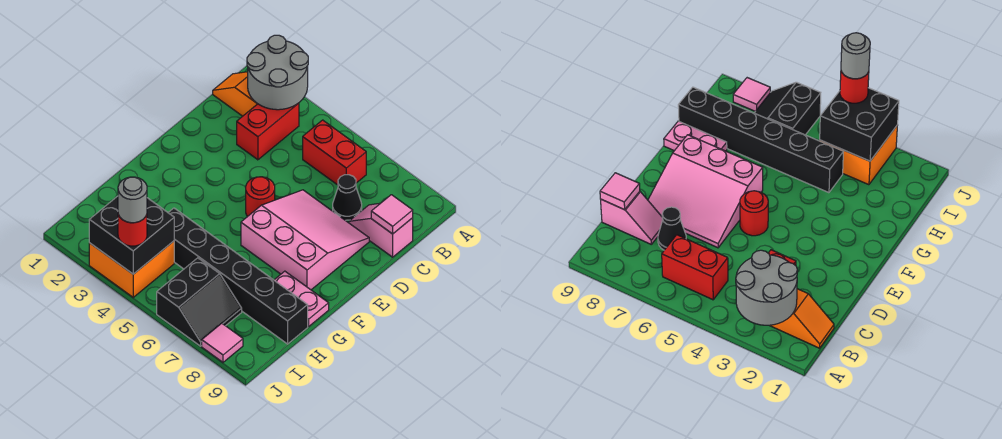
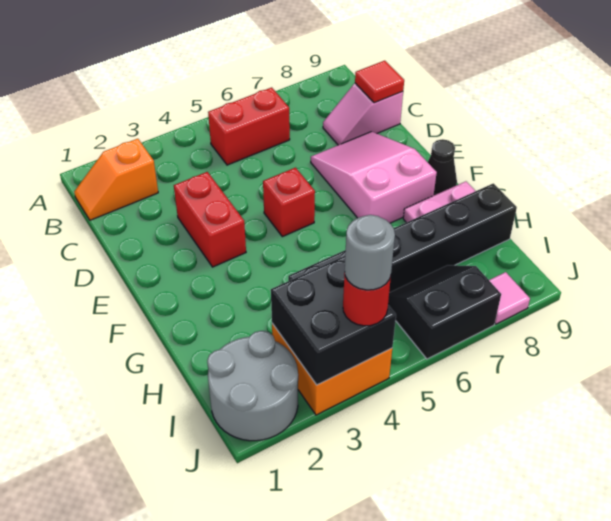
grey round brick A2:B3 level 2 -> grey round brick I1:J2 level 1
red brick B3:C3 level 1 -> red brick D3:E3 level 1
black cone C7 level 1 -> black cone F9 level 1
pink tile C9 level 2 -> red tile C9 level 2
pink slope D6:F8 level 1 top F -> pink slope D7:F8 level 1 top F
red round brick E5 level 1 -> red brick E5 level 1
black slope I6:J7 level 1 top 6 -> black slope I6:J7 level 1 top J

